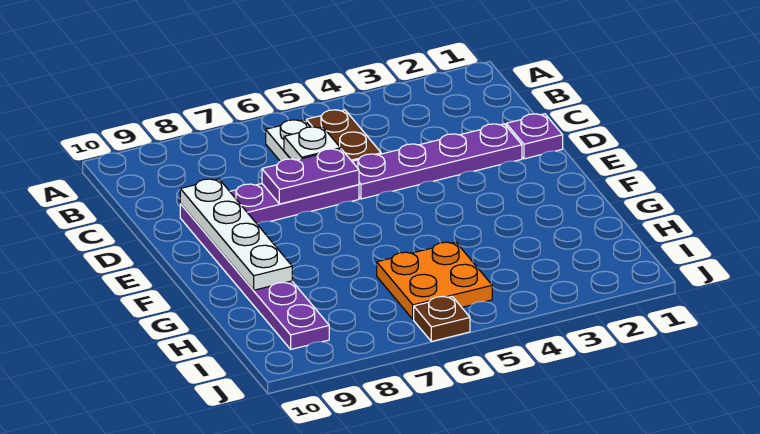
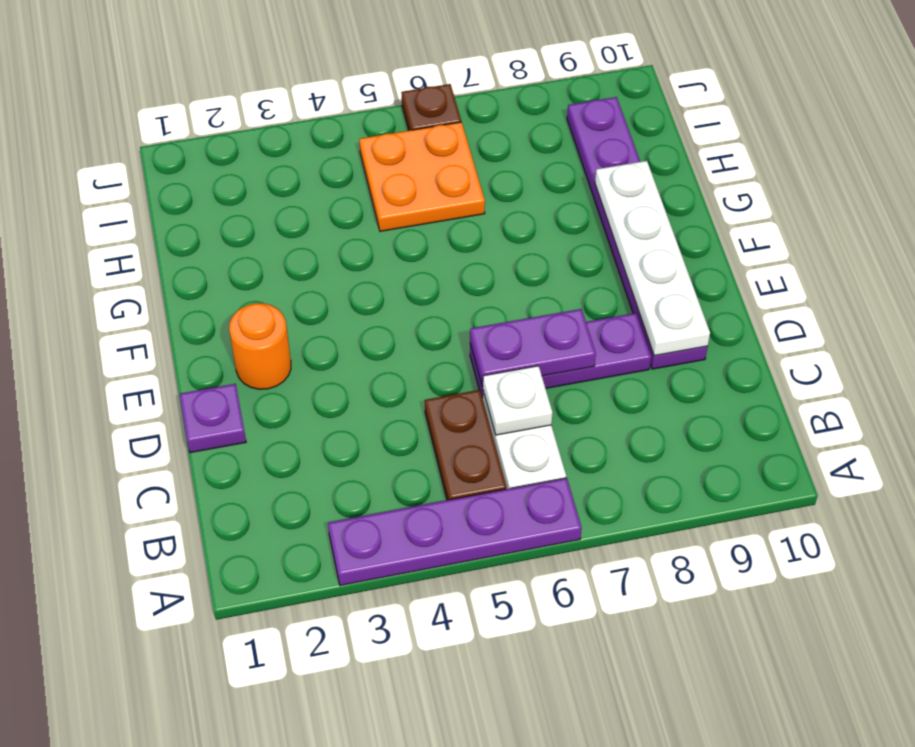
purple plate D2:D5 level 1 -> purple plate A3:A6 level 1
none -> orange round brick E2 level 1

